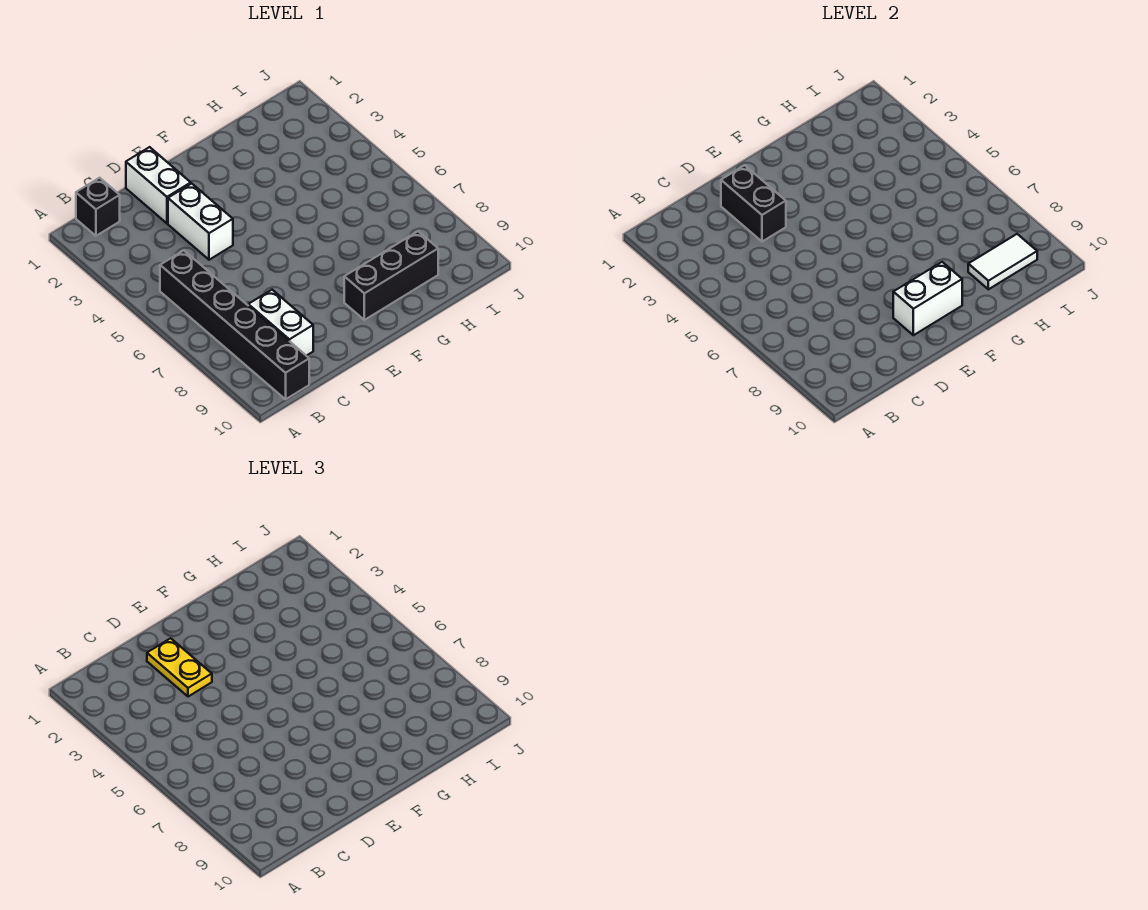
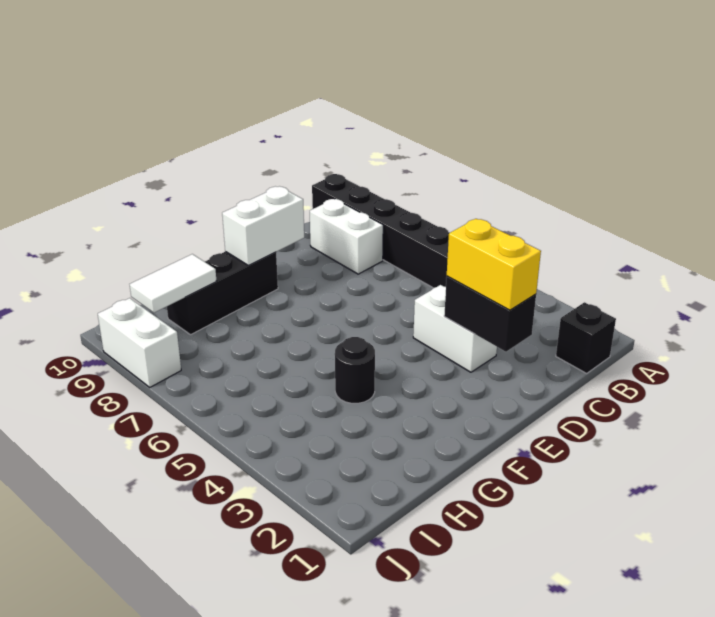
white brick D1:D2 level 1 -> white brick J8:J9 level 1
yellow plate D2:D3 level 3 -> yellow brick D2:D3 level 3
none -> black round brick G4 level 1

